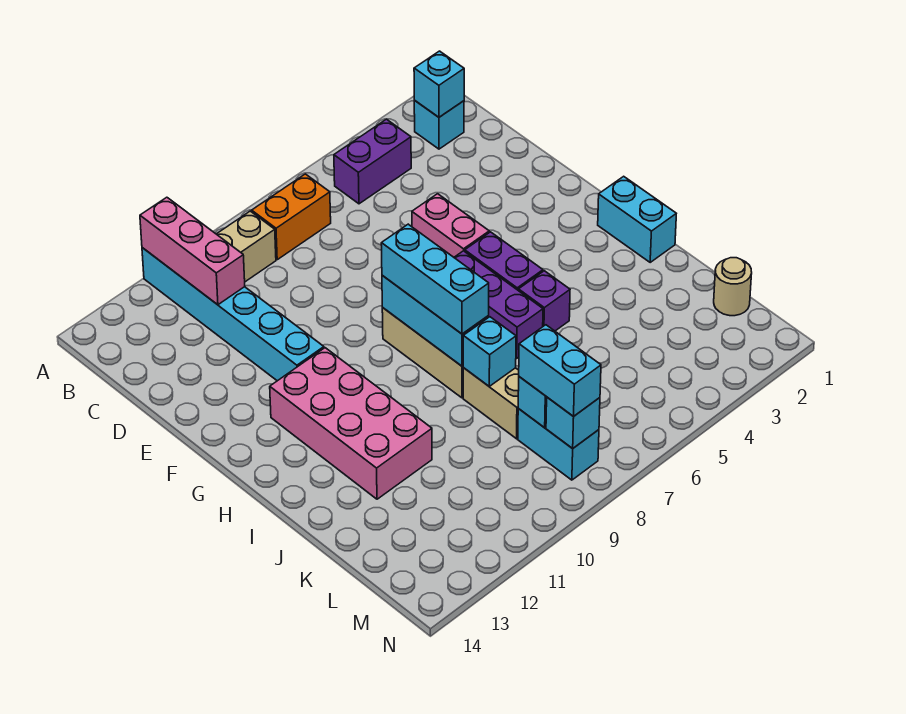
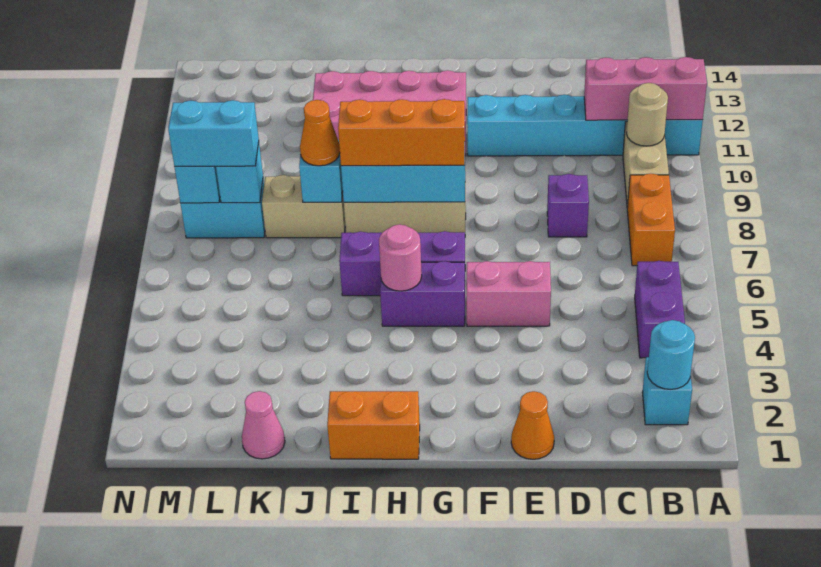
cyan brick B2 level 2 -> cyan round brick B2 level 2
none -> orange cone E1 level 1
cyan brick G8:I8 level 3 -> orange brick G8:I8 level 3
cyan brick H1:I1 level 1 -> orange brick H1:I1 level 1
none -> pink round brick H5 level 2
purple brick I5 level 1 -> purple brick D8 level 1
none -> orange cone J8 level 3
none -> pink cone K1 level 1
tan round brick L1 level 1 -> tan round brick B10 level 2

